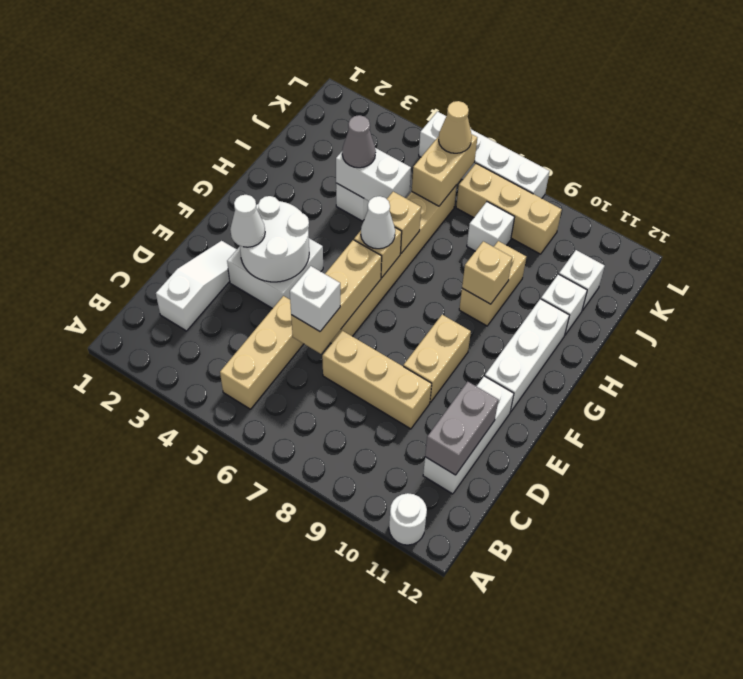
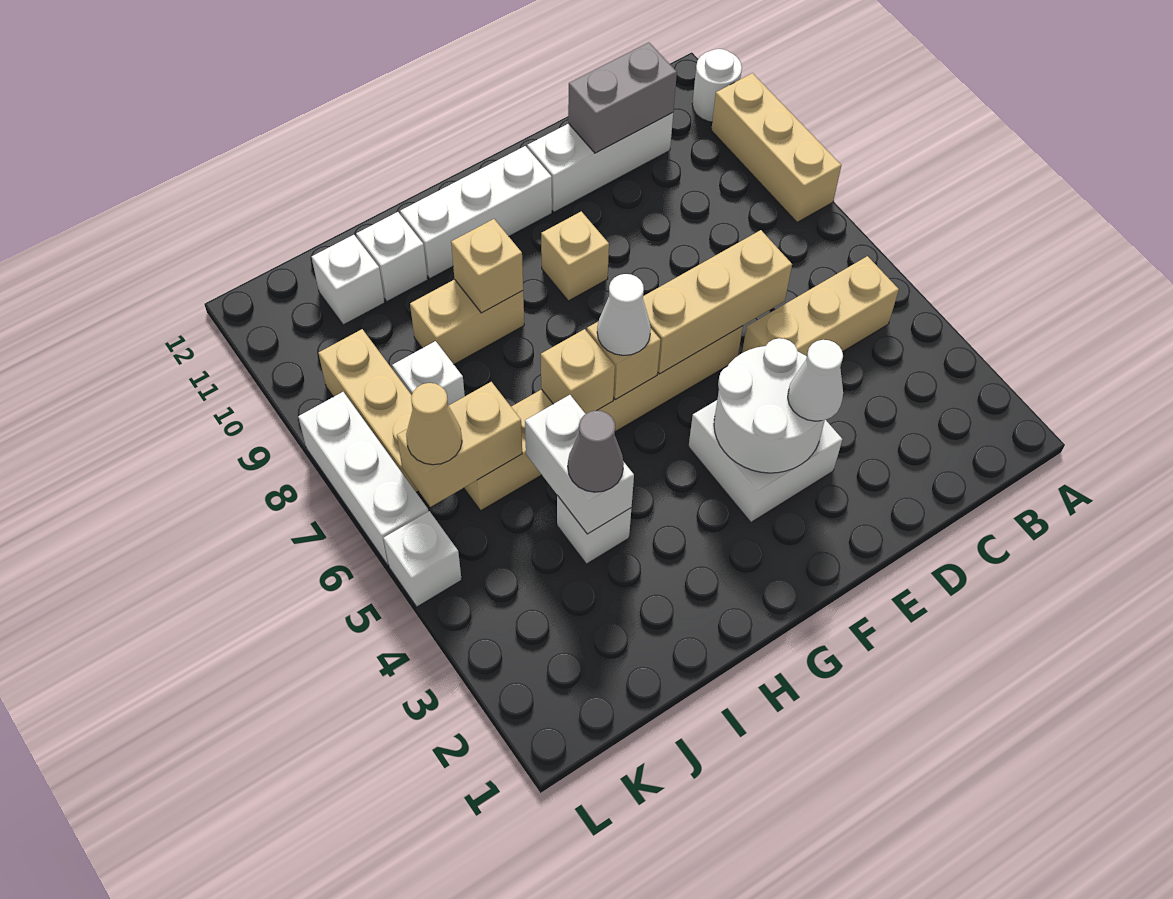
white slope C2:E2 level 1 top C -> none
white brick D6 level 3 -> none
tan brick D7:D9 level 1 -> tan brick A8:A10 level 1
tan brick E9:F9 level 1 -> tan brick F9 level 1

